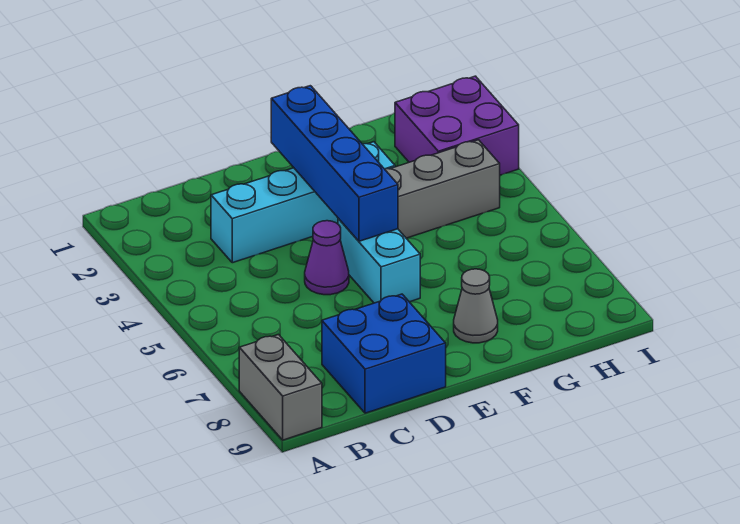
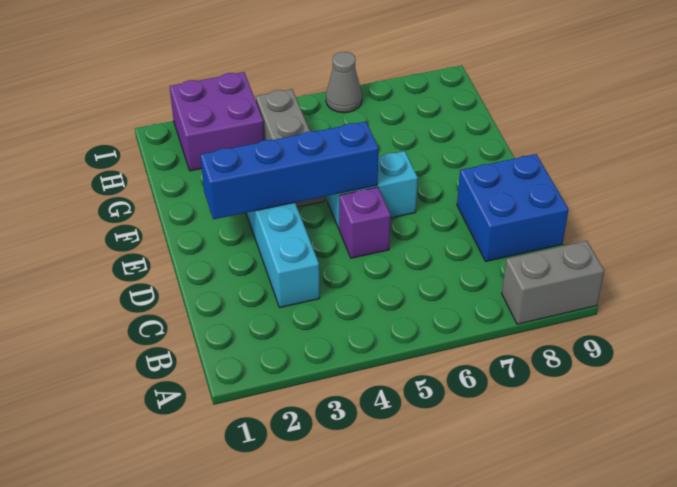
purple cone D5 level 1 -> purple brick D5 level 1
grey cone F8 level 1 -> grey cone I6 level 1

